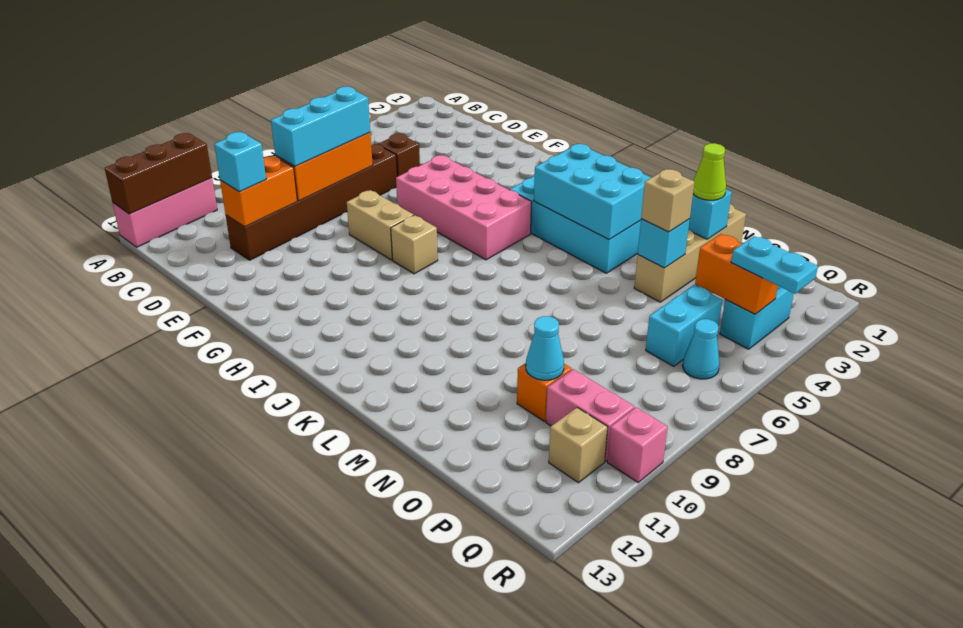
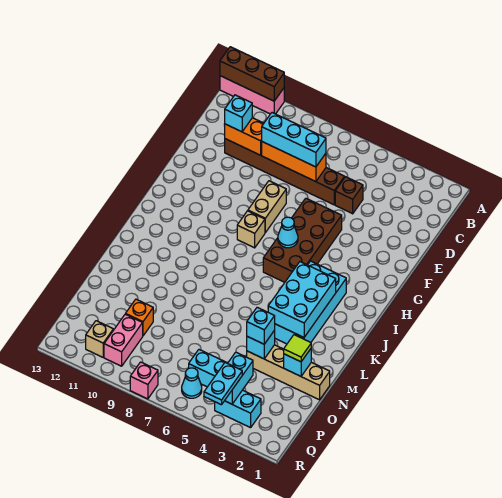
pink brick F5:I6 level 1 -> brown brick F5:I6 level 1
lime cone N2 level 3 -> lime tile N2 level 3
tan brick N4 level 3 -> cyan brick N4 level 3
cyan cone O10 level 2 -> cyan cone H6 level 2
orange brick P4:Q4 level 2 -> cyan brick P4:Q4 level 2
pink brick R10 level 1 -> pink brick R8 level 1

